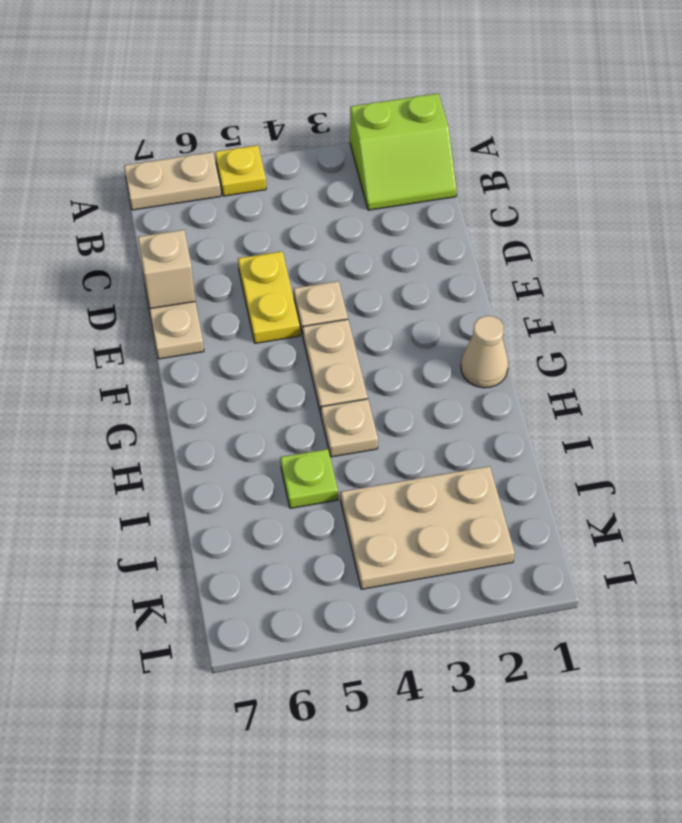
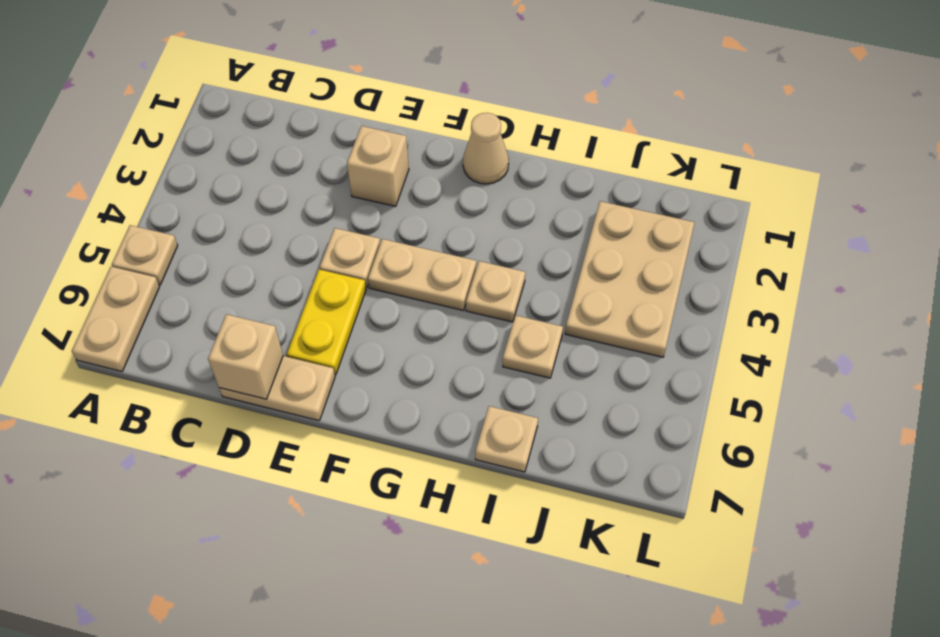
lime slope A1:B2 level 1 top A -> none
yellow plate A5 level 1 -> tan plate A5 level 1
yellow plate D5:E5 level 1 -> yellow plate E5:E6 level 1
none -> tan brick E2 level 1
lime plate I5 level 1 -> tan plate I5 level 1
none -> tan plate I7 level 1

